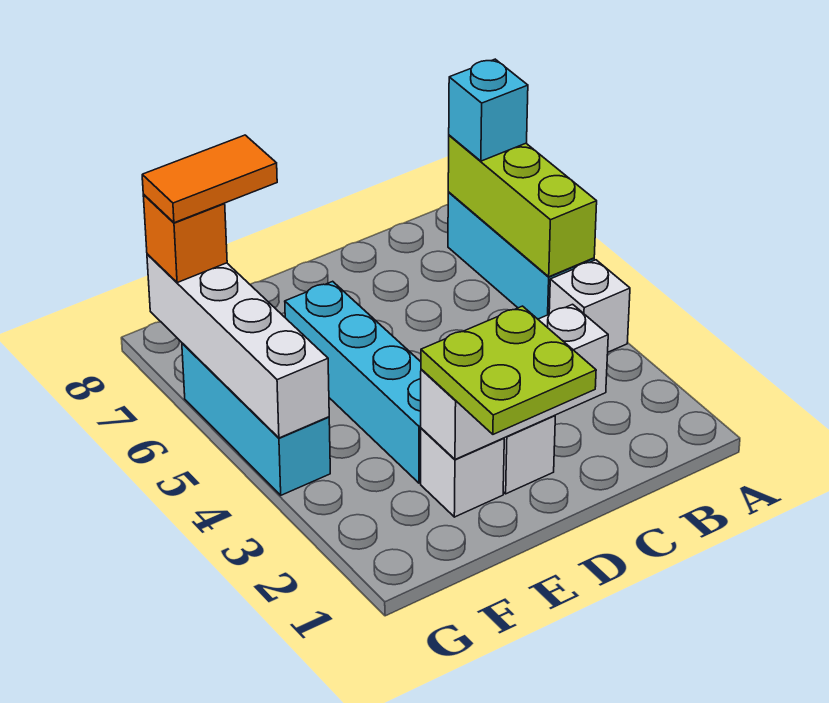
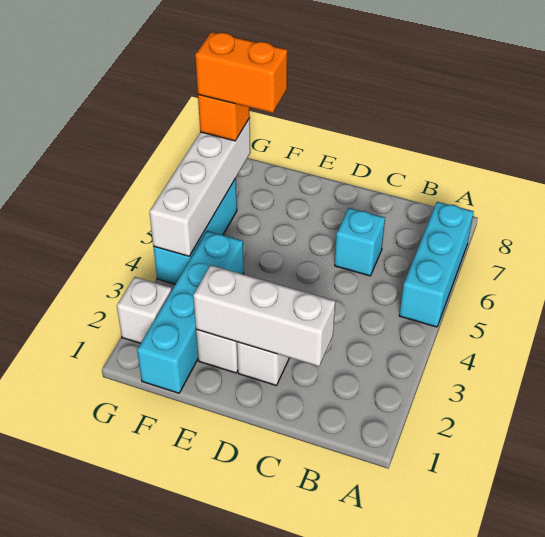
white brick A4 level 1 -> white brick G2 level 1
lime brick A5:A7 level 2 -> none
cyan brick A7 level 3 -> cyan brick C6 level 1
lime plate D1:E2 level 3 -> none
cyan brick E3:E6 level 1 -> cyan brick F1:F4 level 1
orange tile F7:G7 level 4 -> orange brick F7:G7 level 4

